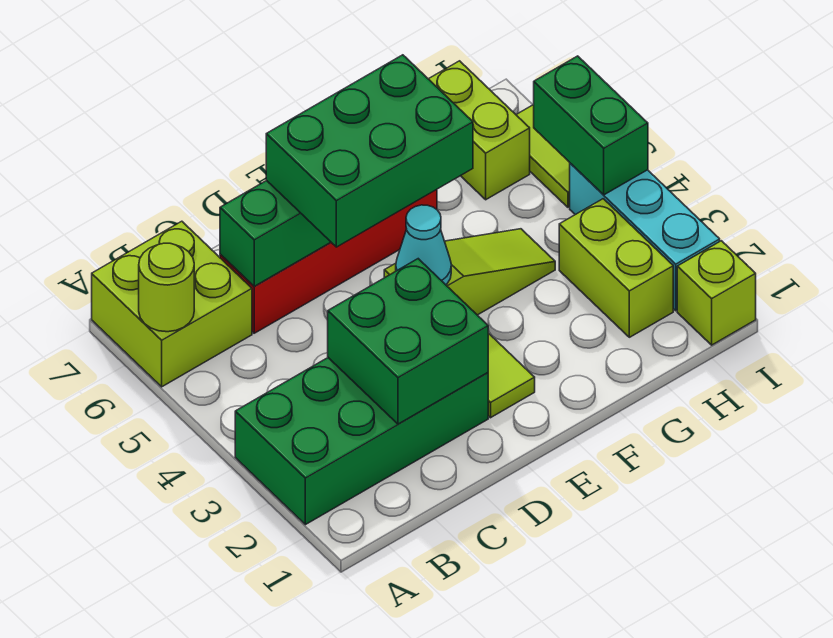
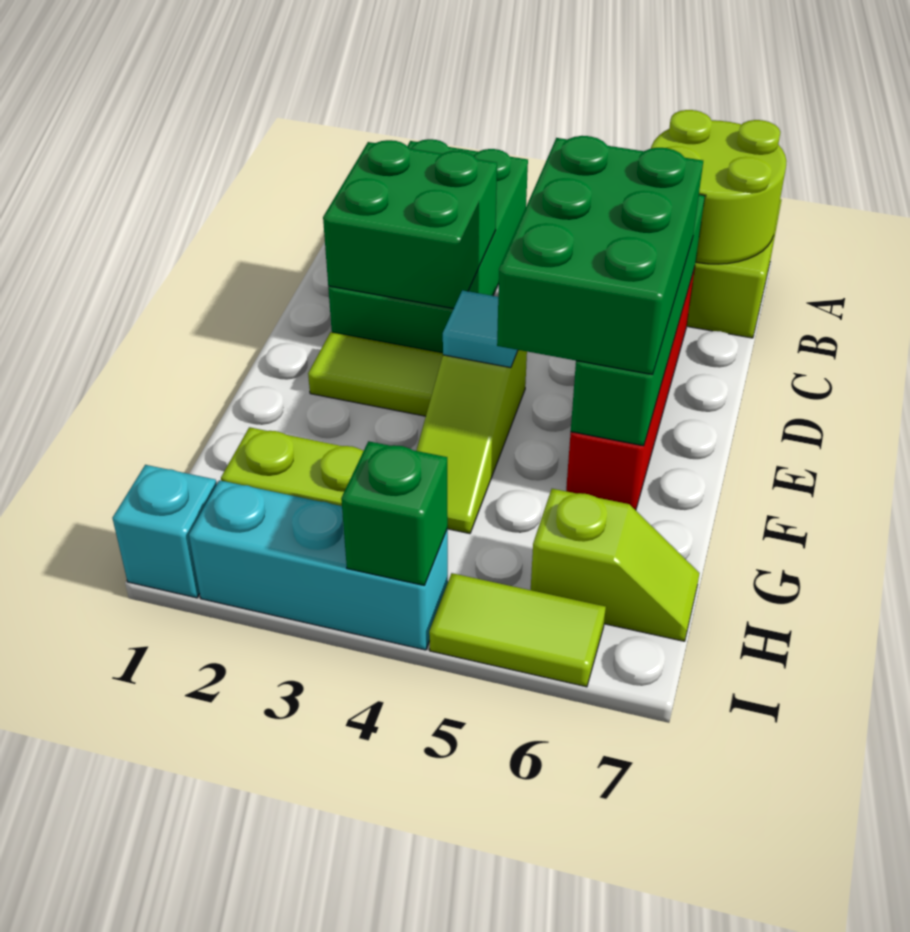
lime round brick A6 level 2 -> lime round brick A6:B7 level 2
cyan cone E4 level 2 -> cyan tile E4 level 2
lime brick H6:H7 level 1 -> lime slope H6:H7 level 1 top 6
lime brick I1 level 1 -> cyan brick I1 level 1
green brick I4:I5 level 2 -> green brick I4 level 2

